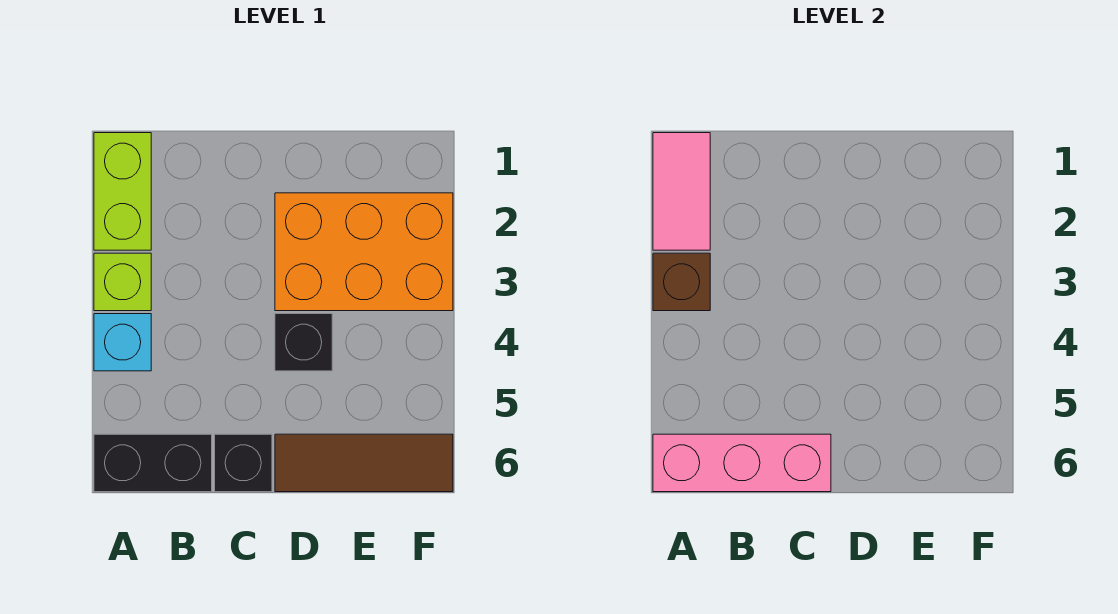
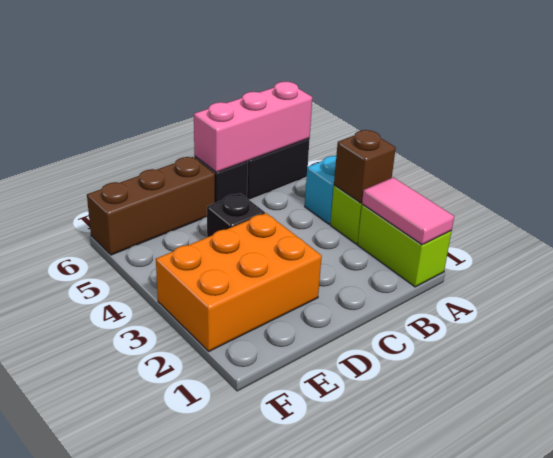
brown tile D6:F6 level 1 -> brown brick D6:F6 level 1

